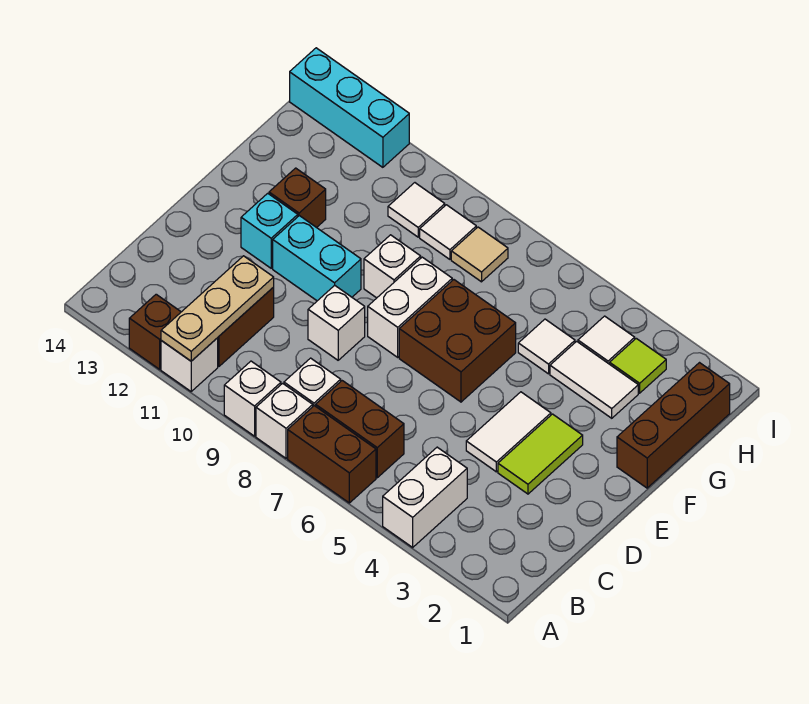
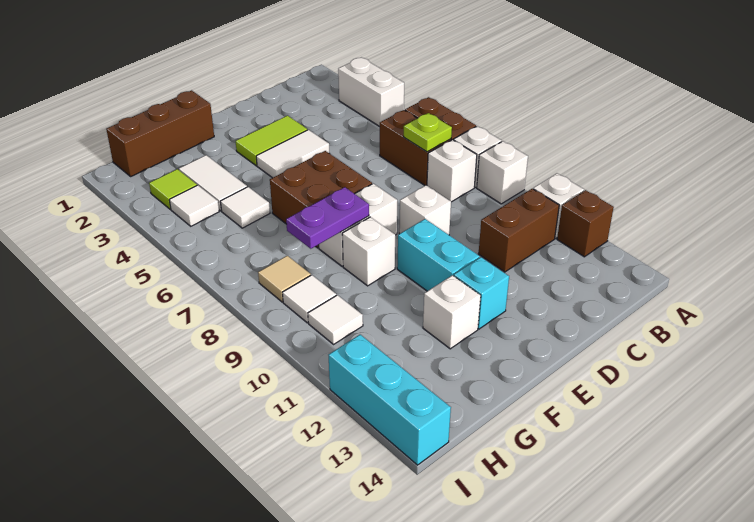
white brick A4:B4 level 1 -> white brick A3:A4 level 1
tan plate A11:C11 level 2 -> none
none -> lime plate B7 level 2
none -> purple plate F8:G8 level 2
brown brick F12 level 1 -> white brick F12 level 1

